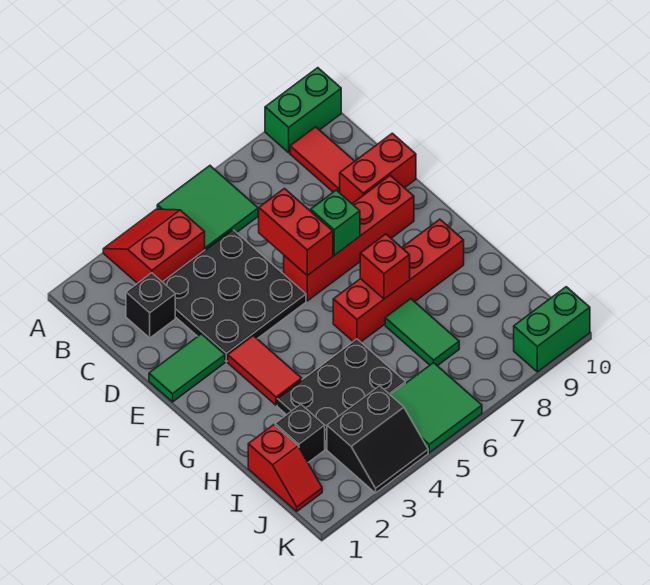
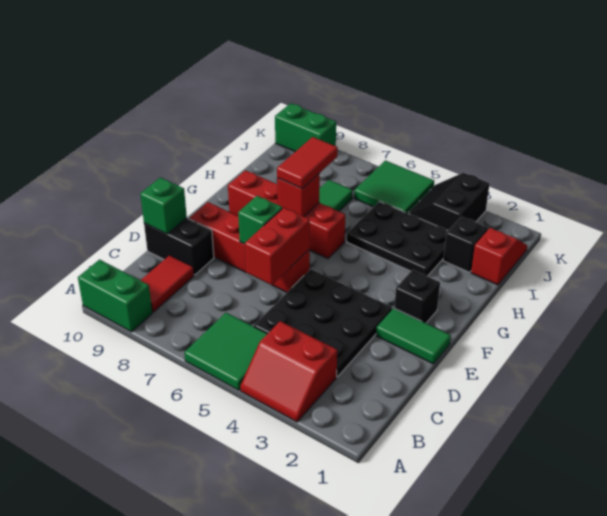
black brick C2 level 1 -> black brick F2 level 1
red brick D9:D10 level 1 -> black brick D9:D10 level 1
none -> green brick D10 level 2
red tile F3:G3 level 1 -> red tile G7:H7 level 3
black slope J3:K4 level 1 top J -> black slope J3:K4 level 1 top 3

